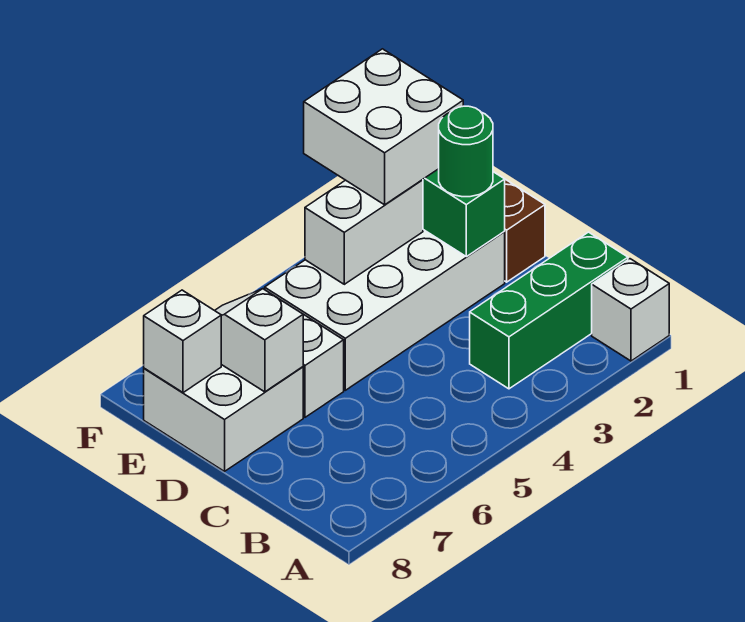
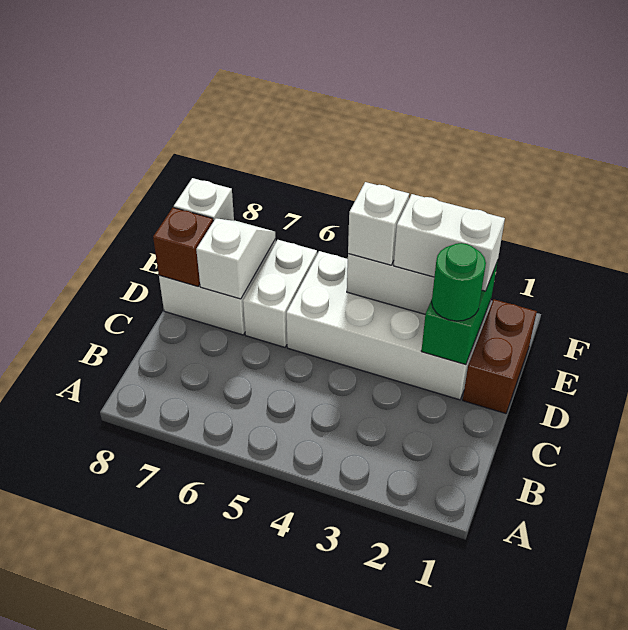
white brick A1 level 1 -> white brick E4 level 3
green brick B1:B3 level 1 -> none
none -> brown brick D8 level 2
white brick E2:F3 level 3 -> white brick E2:E3 level 3

